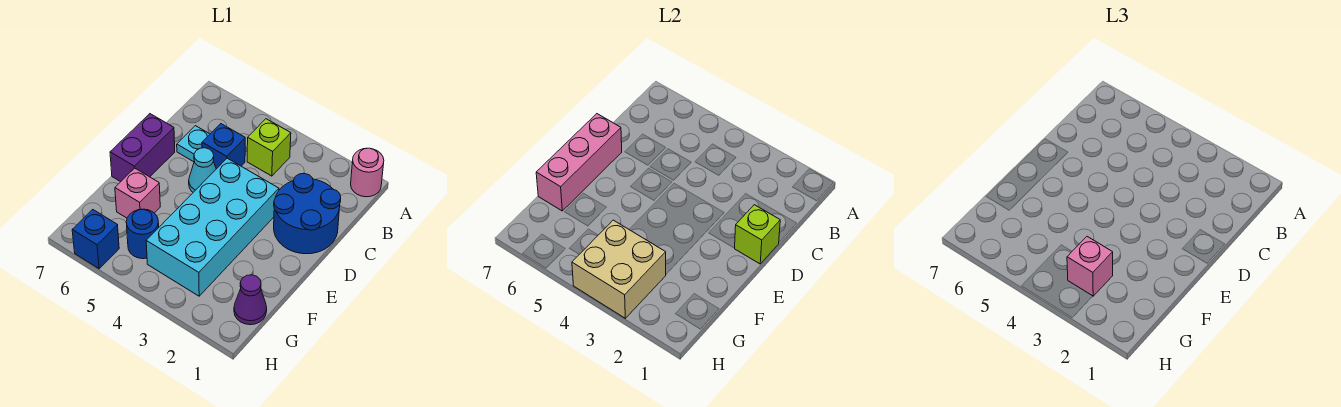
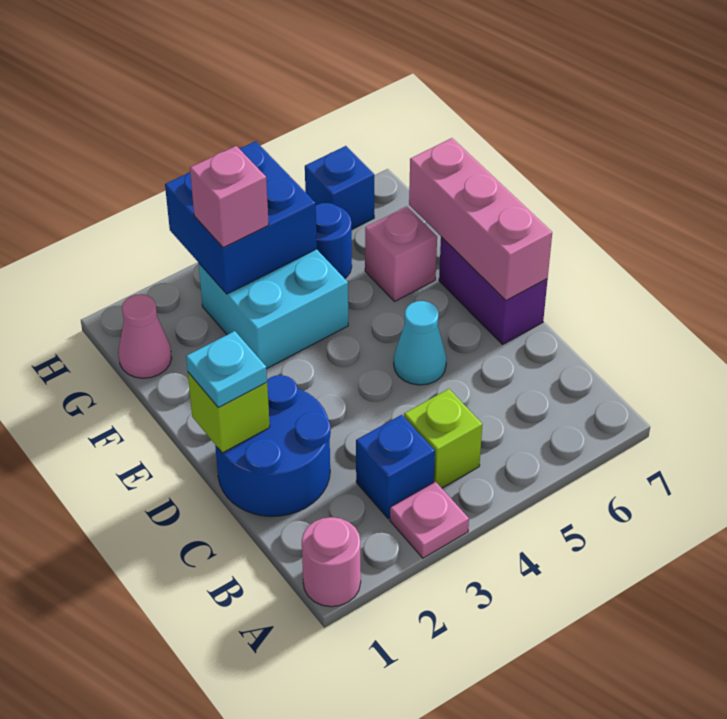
none -> pink plate A3 level 1
blue brick C5 level 1 -> blue brick B3 level 1
cyan plate C6 level 1 -> cyan plate D1 level 3
cyan brick D3:G4 level 1 -> cyan brick F3:G4 level 1
purple cone G1 level 1 -> pink cone G1 level 1
tan brick G3:H4 level 2 -> blue brick G3:H4 level 2

